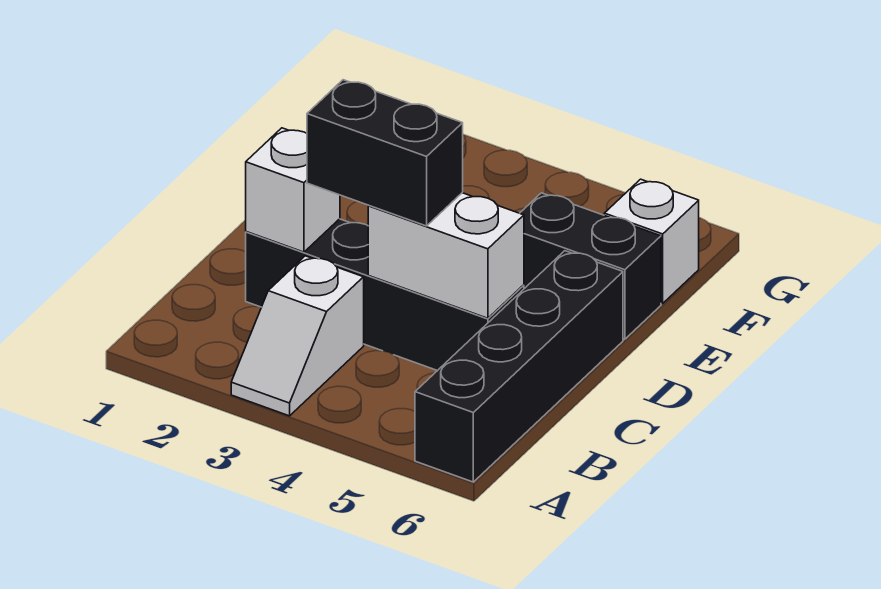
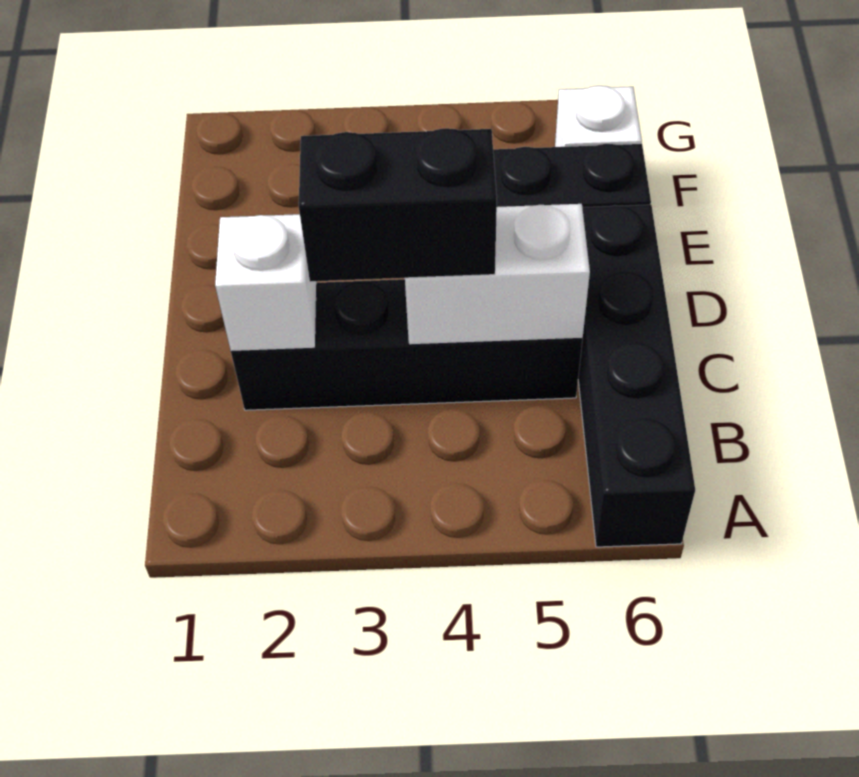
white slope A3:B3 level 1 top B -> none

